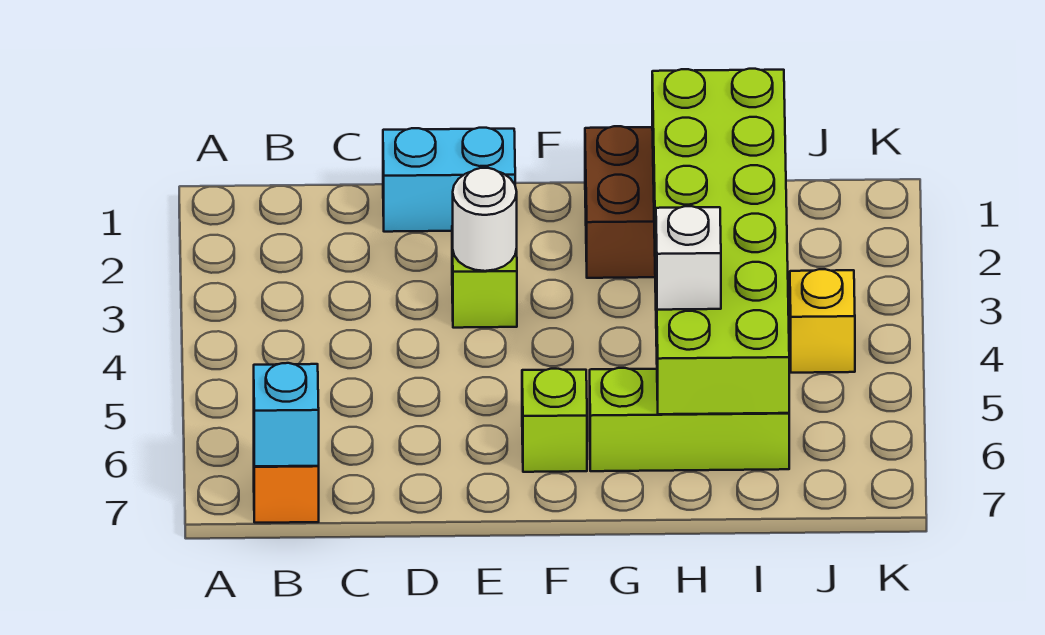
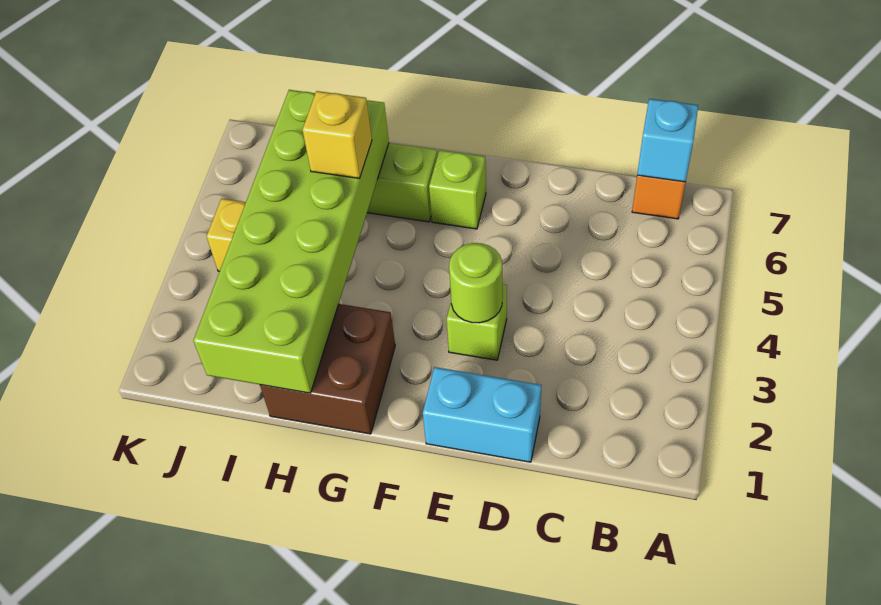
white round brick E3 level 2 -> lime round brick E3 level 2
white brick H5 level 3 -> yellow brick H5 level 3

